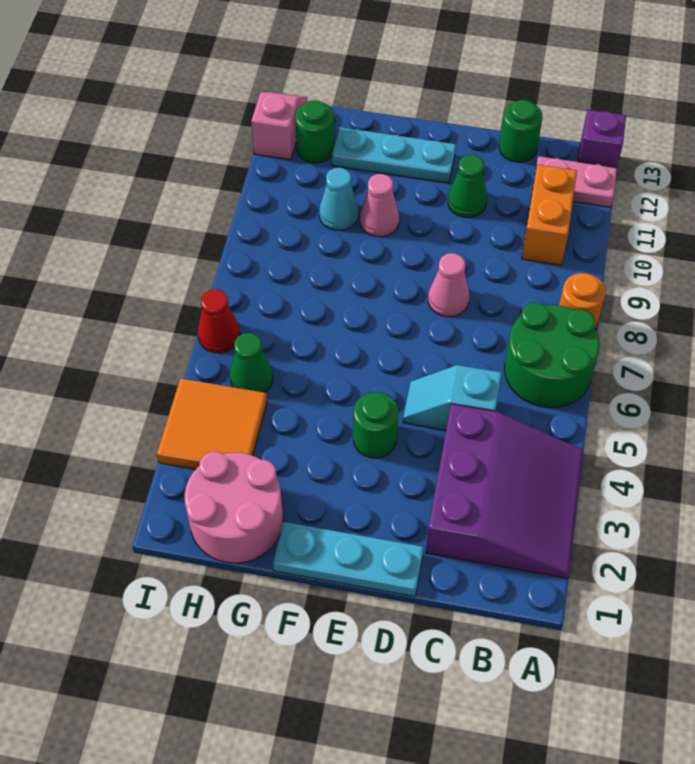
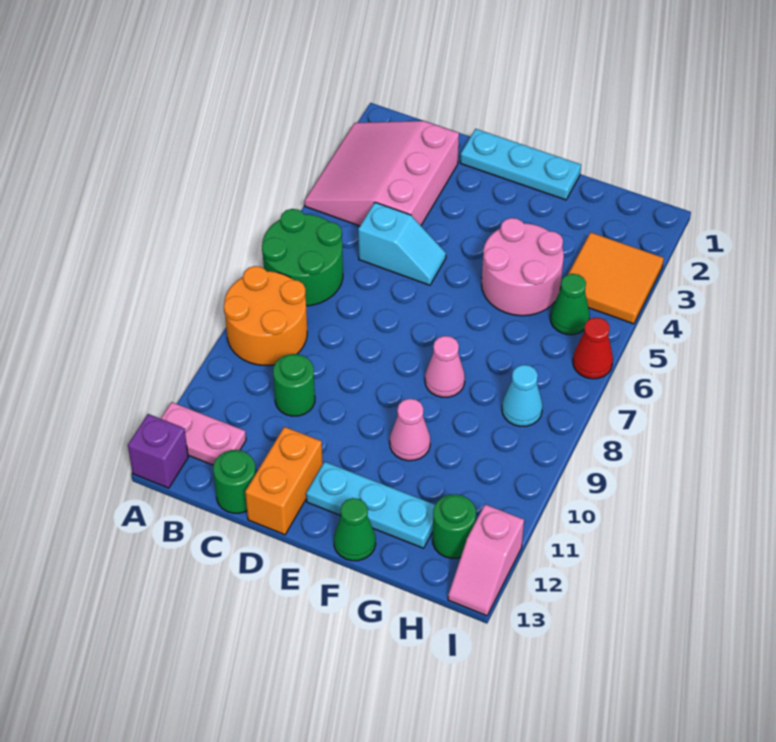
purple slope A2:C4 level 1 top C -> pink slope A2:C4 level 1 top C
orange round brick A8 level 1 -> orange round brick A8:B9 level 1
orange brick B10:B11 level 1 -> orange brick D12:D13 level 1
pink cone D8 level 1 -> pink cone F8 level 1
green cone D11 level 1 -> green cone F13 level 1
green round brick E4 level 1 -> green round brick C10 level 1
pink round brick G1:H2 level 1 -> pink round brick F4:G5 level 1
cyan cone G10 level 1 -> cyan cone H8 level 1

